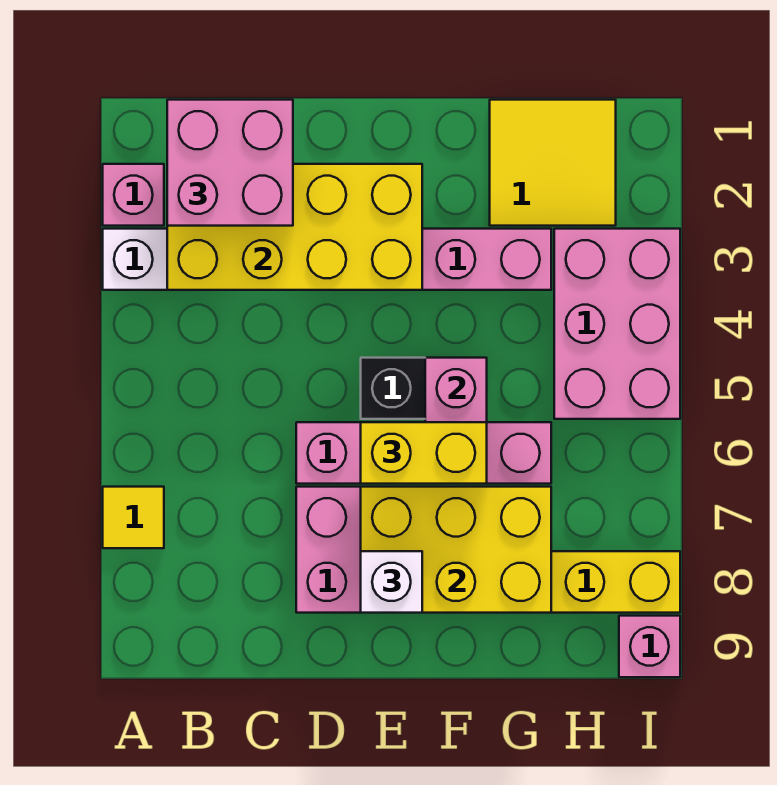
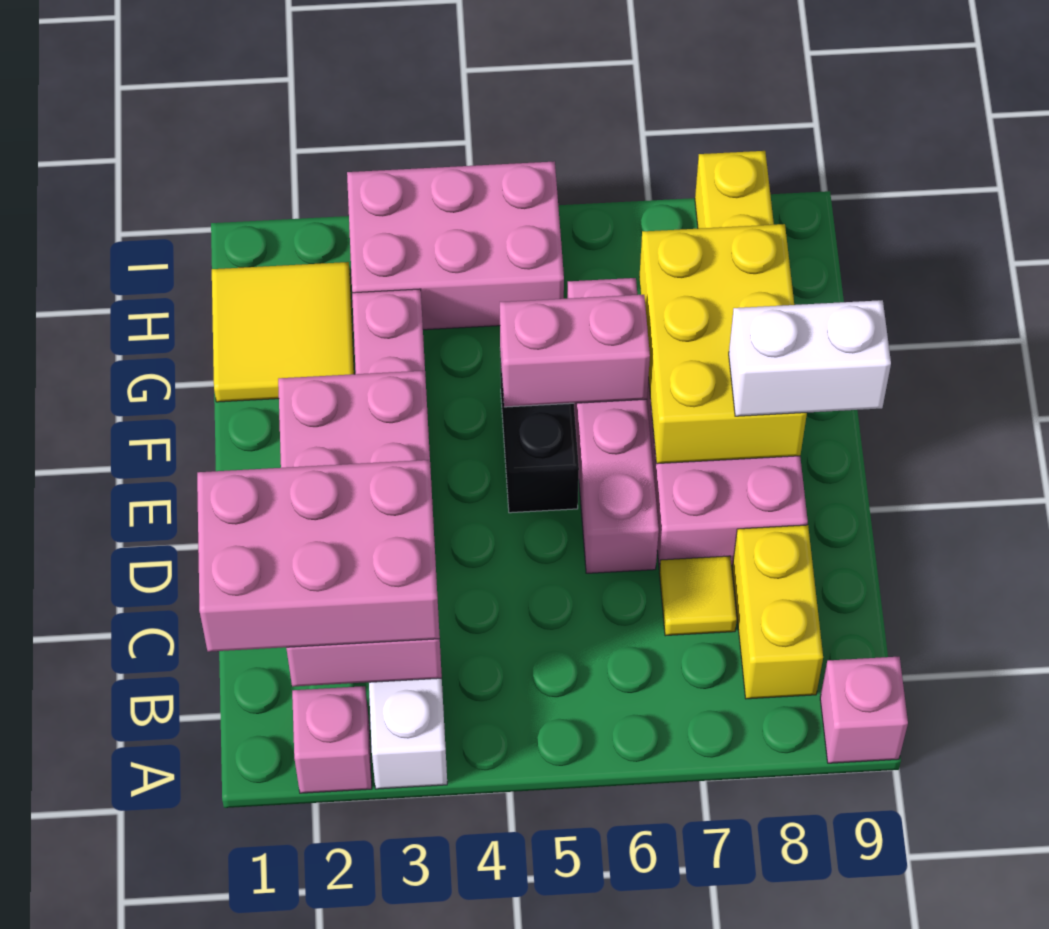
yellow tile A7 level 1 -> yellow tile C7 level 1
pink brick B1:C2 level 3 -> pink brick B1:C3 level 3
yellow brick B2:E3 level 2 -> pink brick B2:E3 level 2
yellow brick E6:F6 level 3 -> yellow brick B8:C8 level 1
white brick E8 level 3 -> white brick E8:E9 level 3
pink brick I9 level 1 -> pink brick A9 level 1

